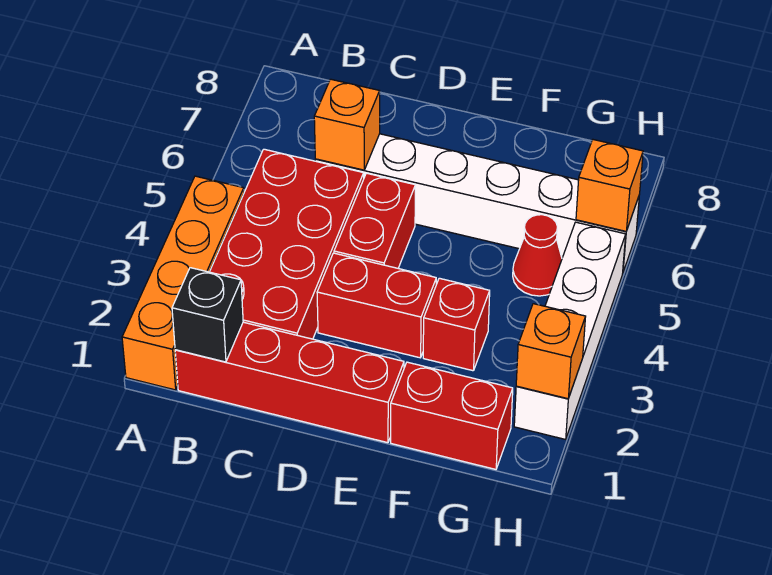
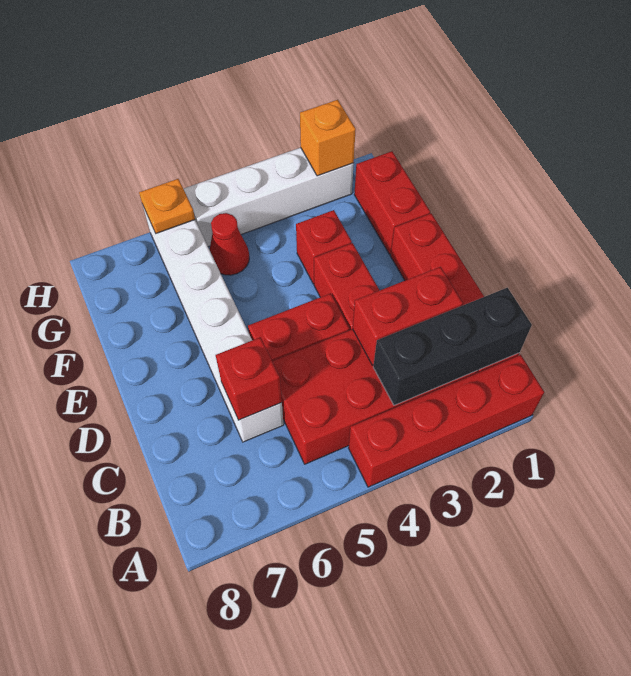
orange brick A1:A4 level 1 -> red brick A1:A4 level 1
black brick B1 level 2 -> black brick B1:B3 level 2
none -> red brick C2:C3 level 2
orange brick C6 level 2 -> red brick C6 level 2
orange brick H6 level 2 -> orange plate H6 level 2

